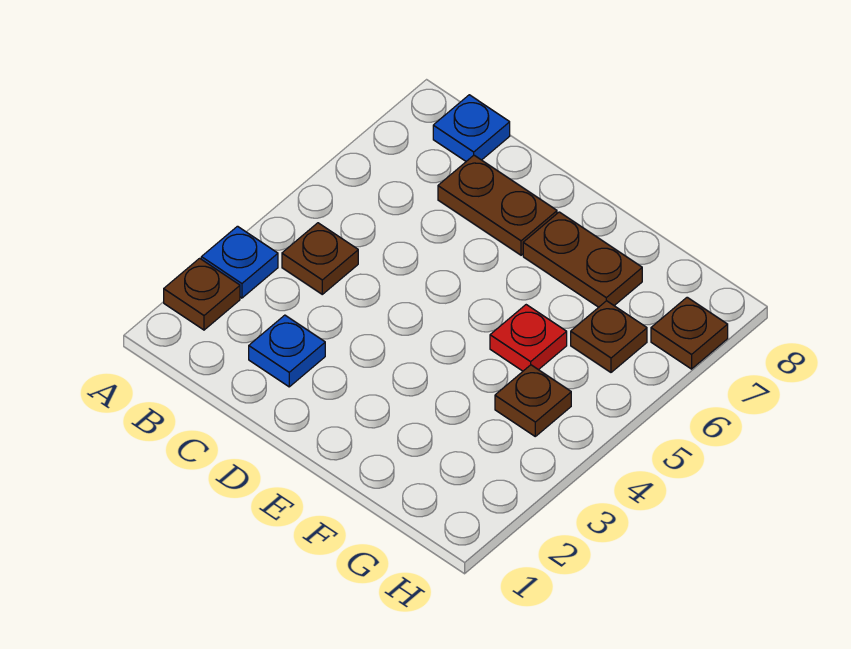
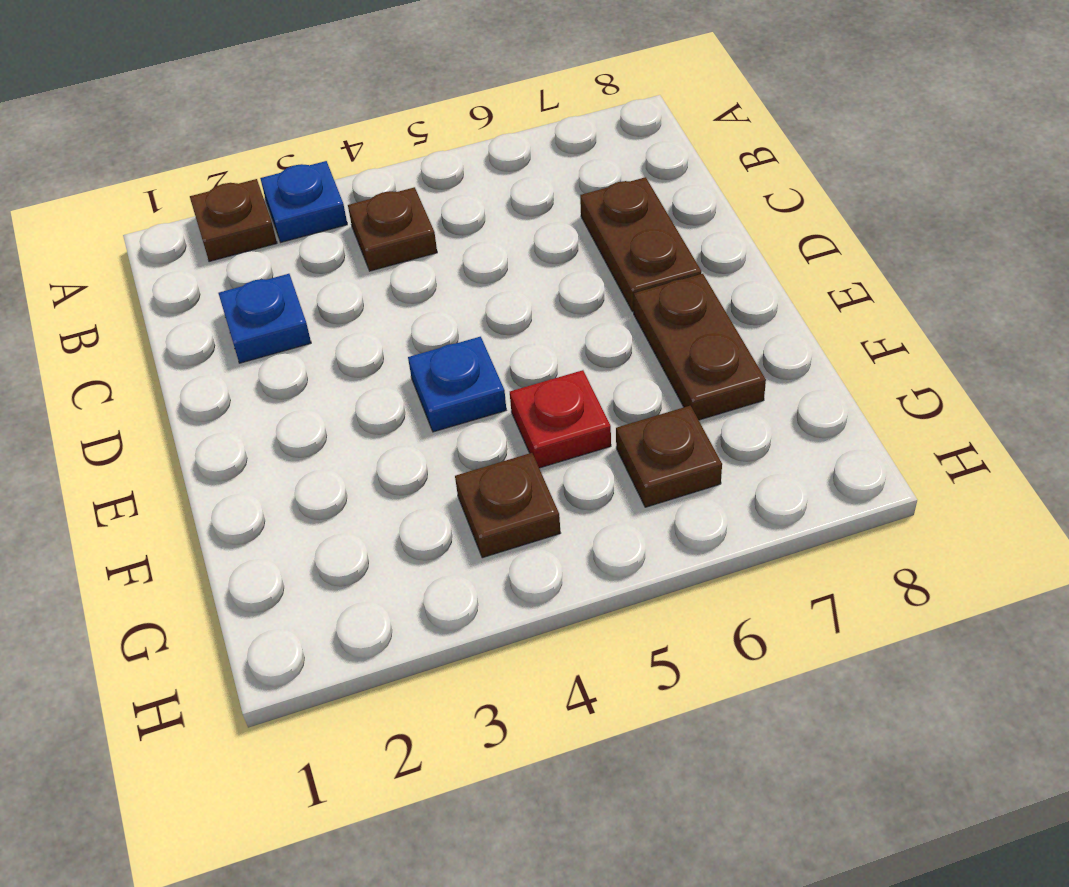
blue plate B8 level 1 -> blue plate E4 level 1
brown plate H7 level 1 -> none

